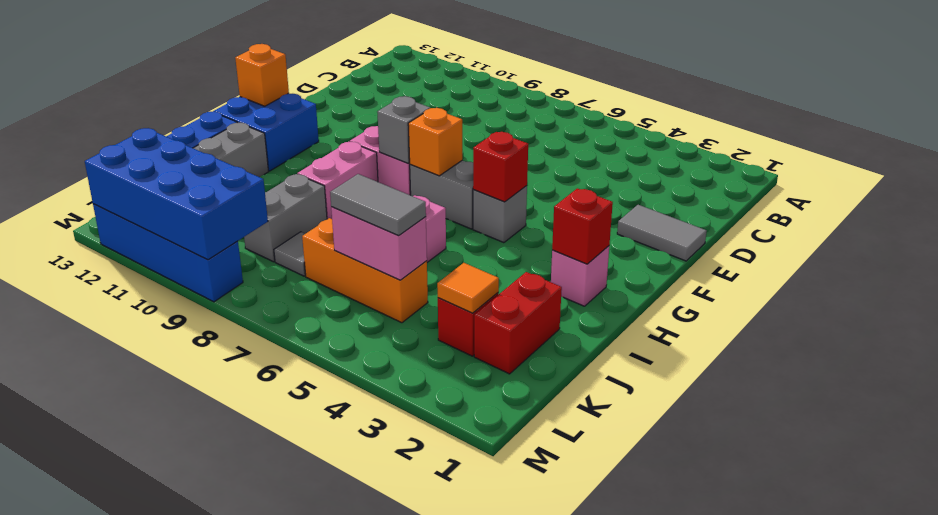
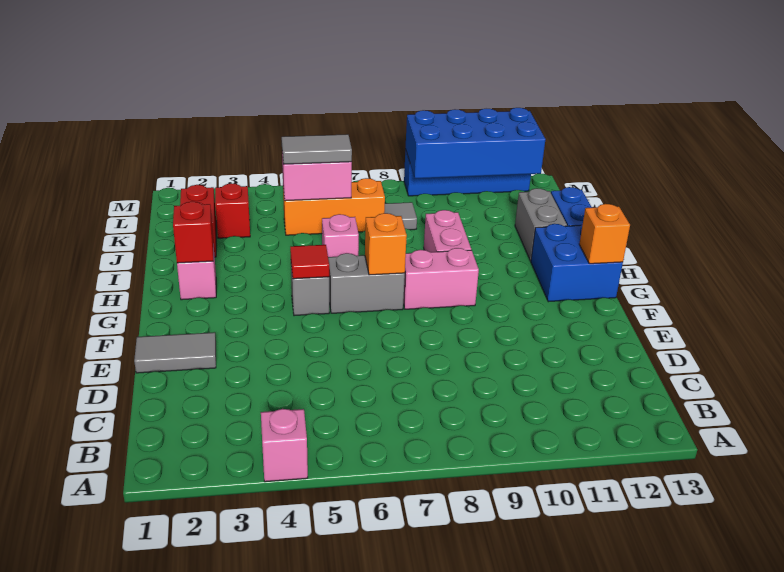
none -> pink brick A4 level 1
red brick G5 level 2 -> red tile G5 level 2
grey brick G8 level 2 -> none
grey brick J9:K9 level 1 -> none
orange tile K3 level 2 -> none

